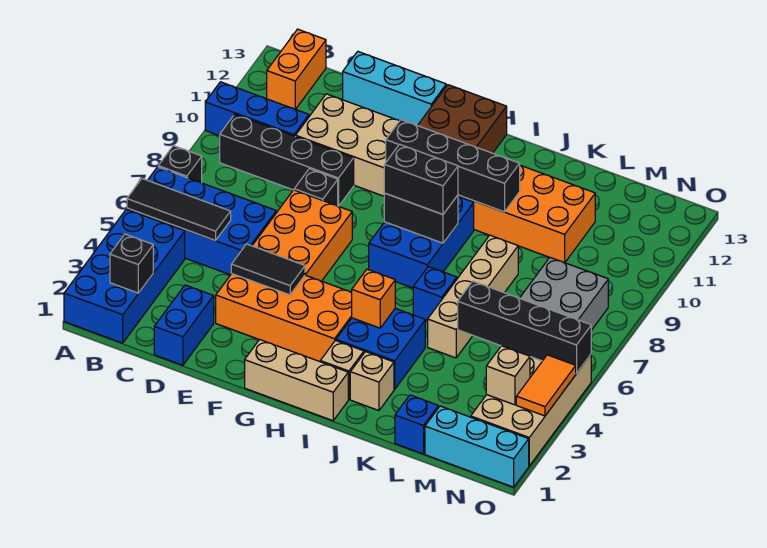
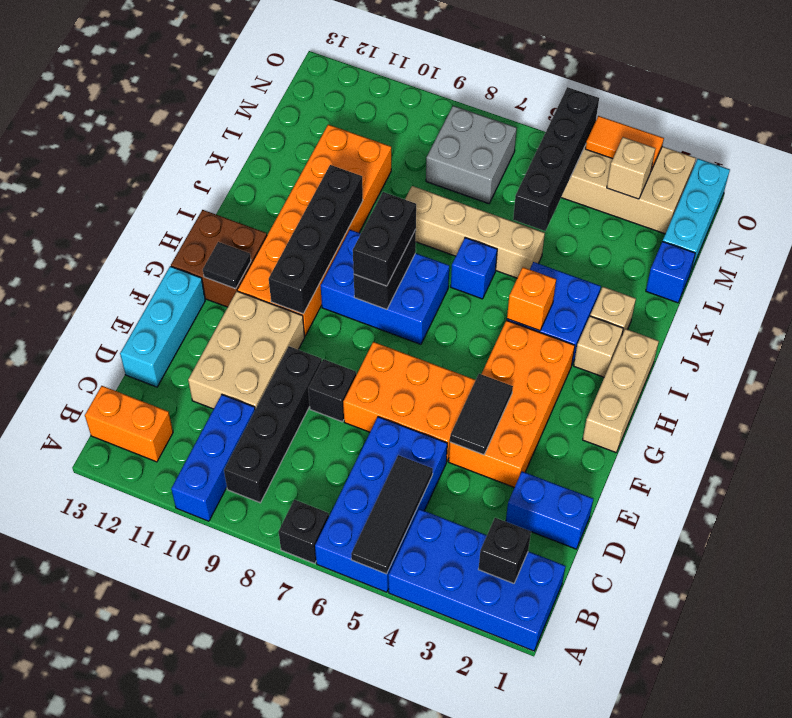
none -> black tile G12 level 2

